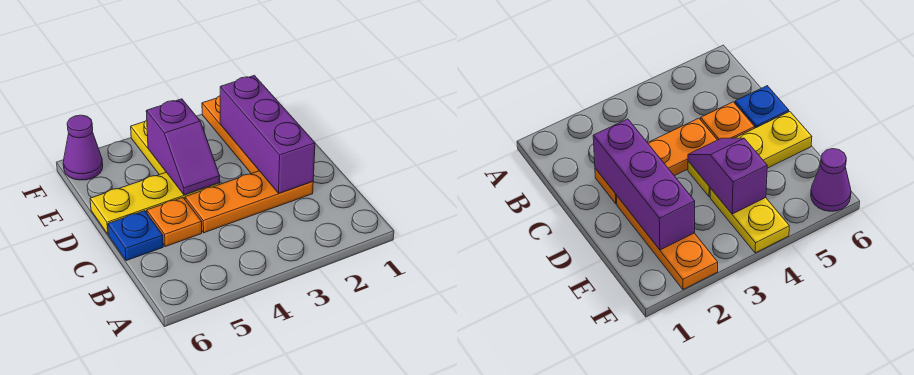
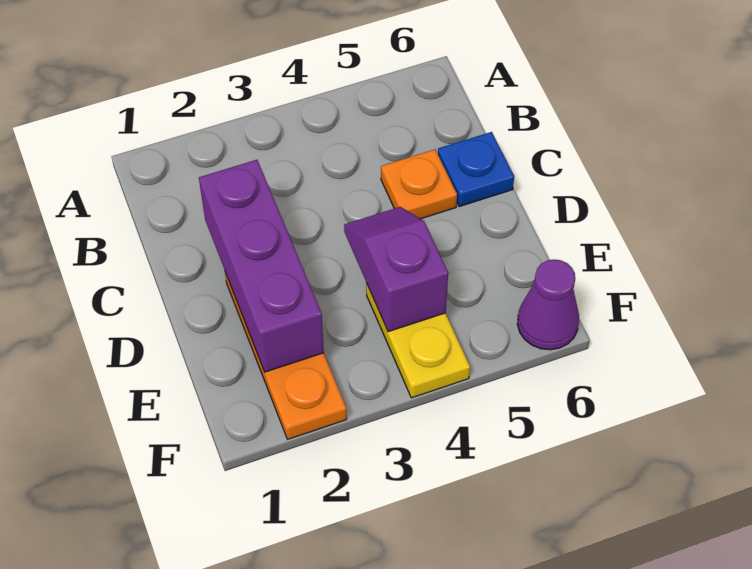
orange plate C2:C4 level 1 -> none
yellow plate D4:D6 level 1 -> none

